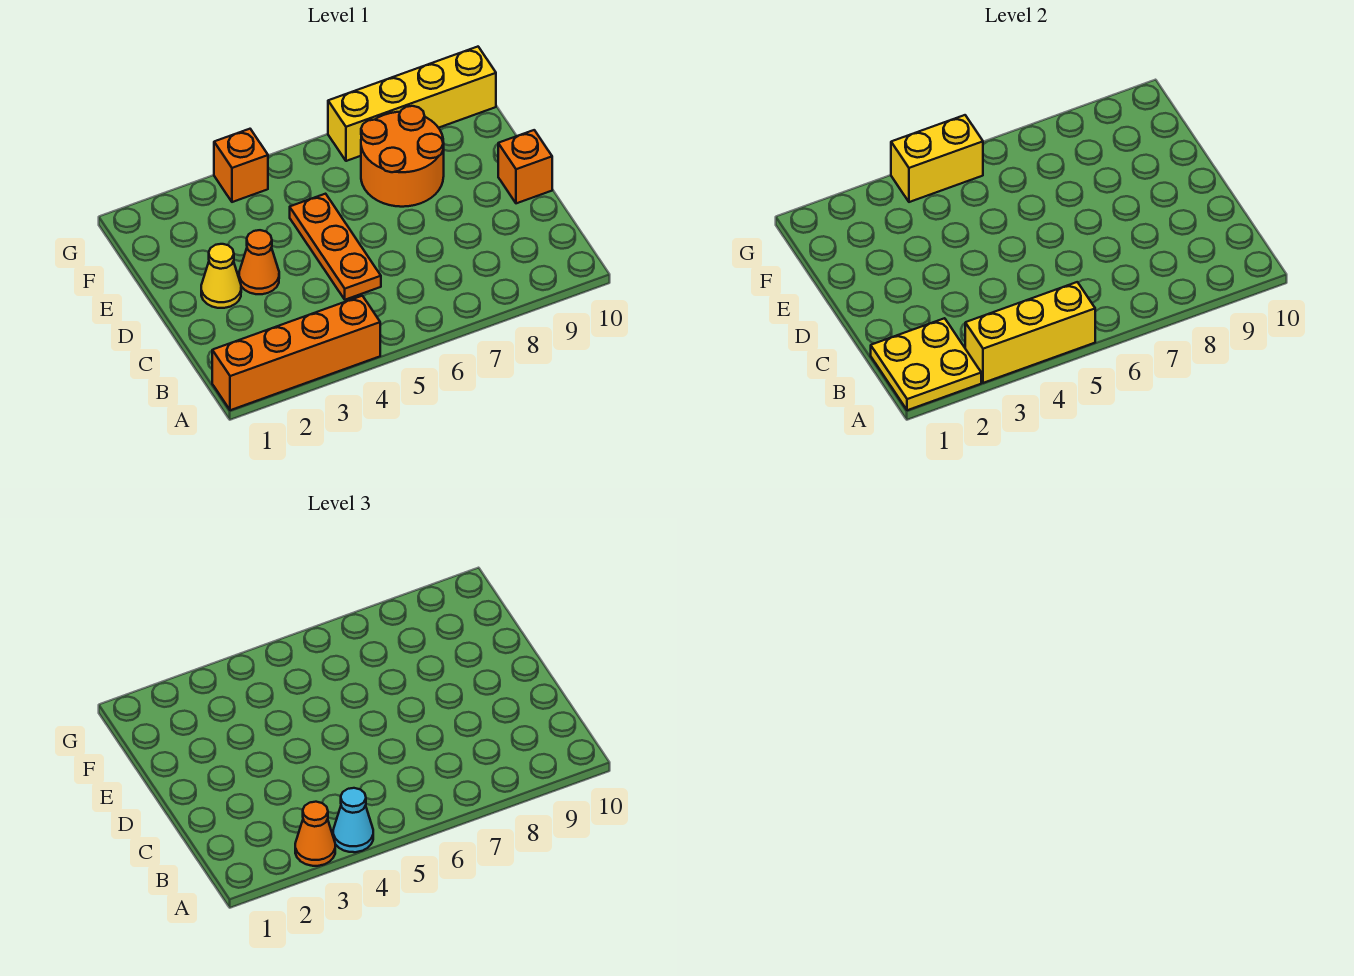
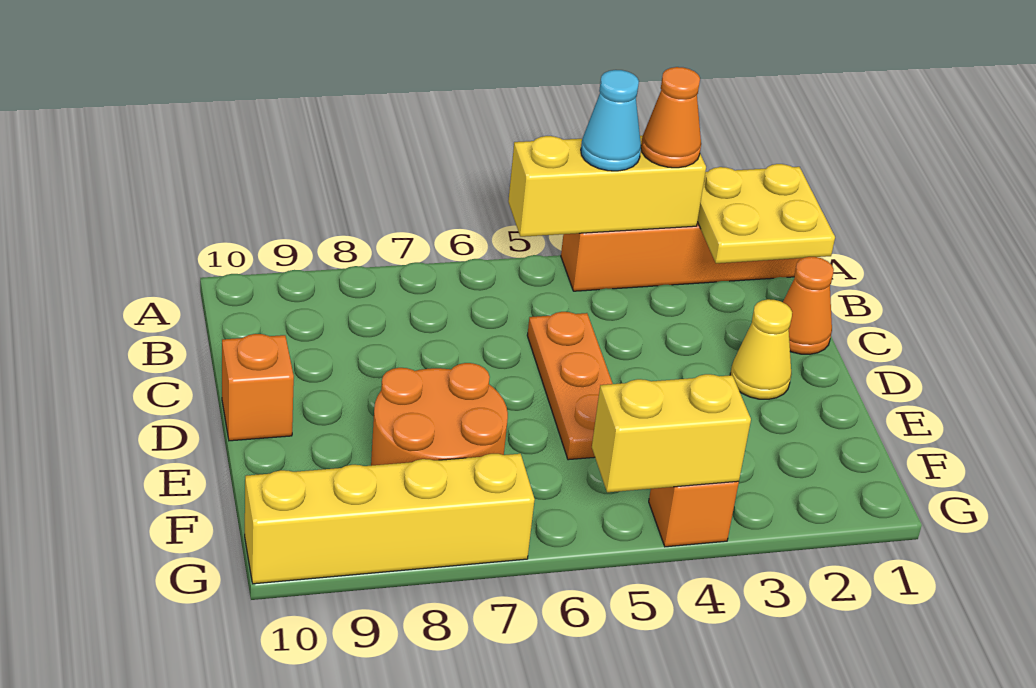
orange cone D3 level 1 -> orange cone C1 level 1

